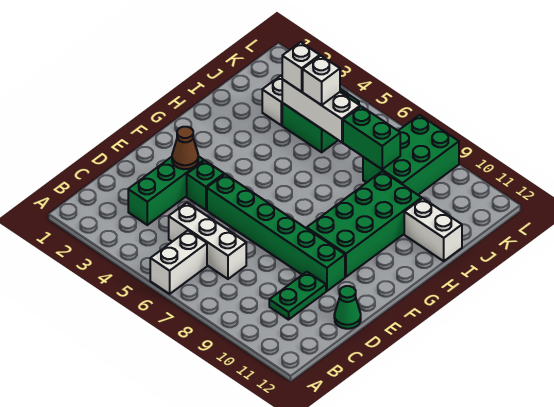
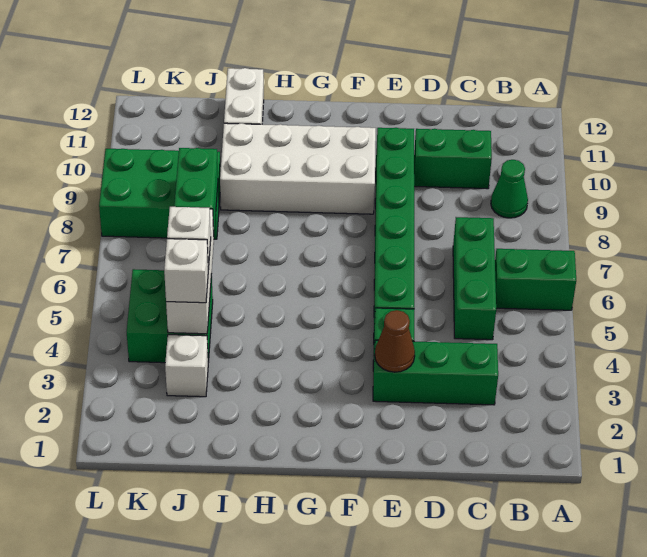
white brick A6:B6 level 1 -> green brick A6:B6 level 1
white brick C5:C7 level 1 -> green brick C5:C7 level 1
green plate C10:D10 level 1 -> green brick C10:D10 level 1
green cone D12 level 1 -> green cone B9 level 1
green brick F9:I10 level 1 -> white brick F9:I10 level 1

